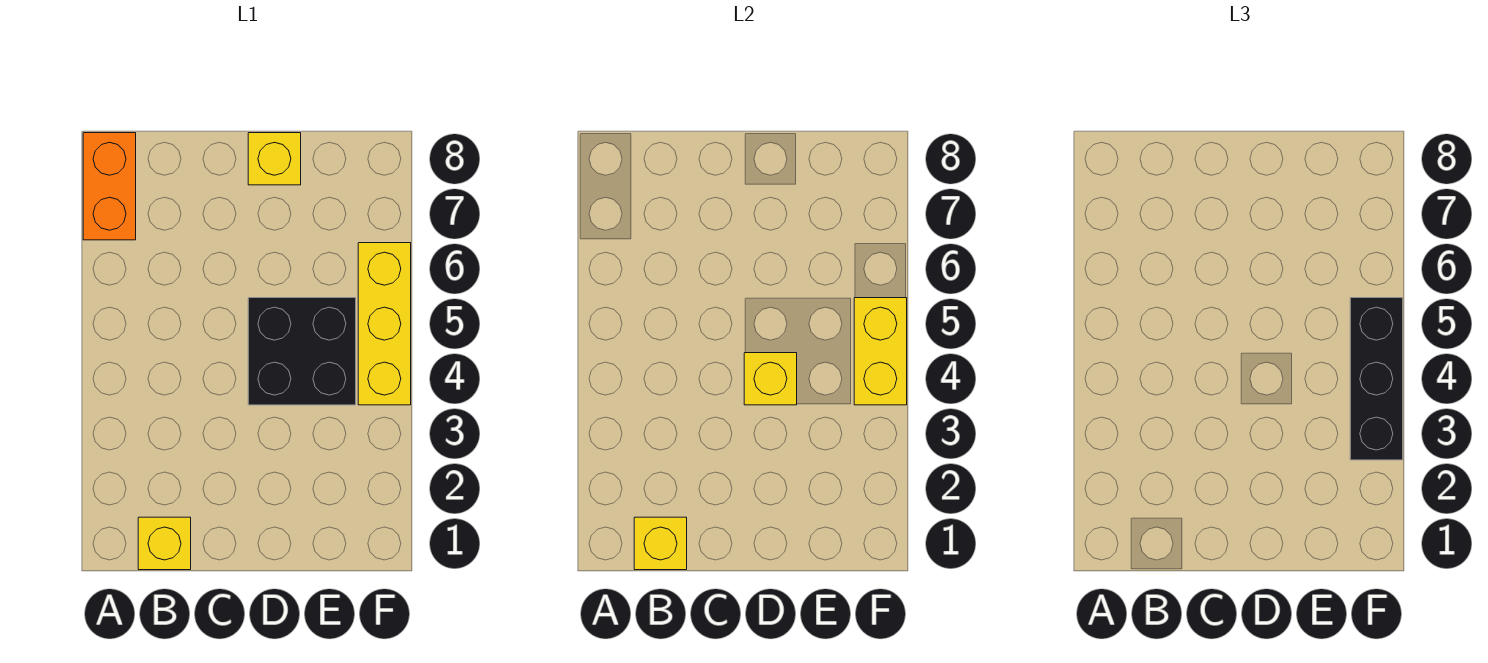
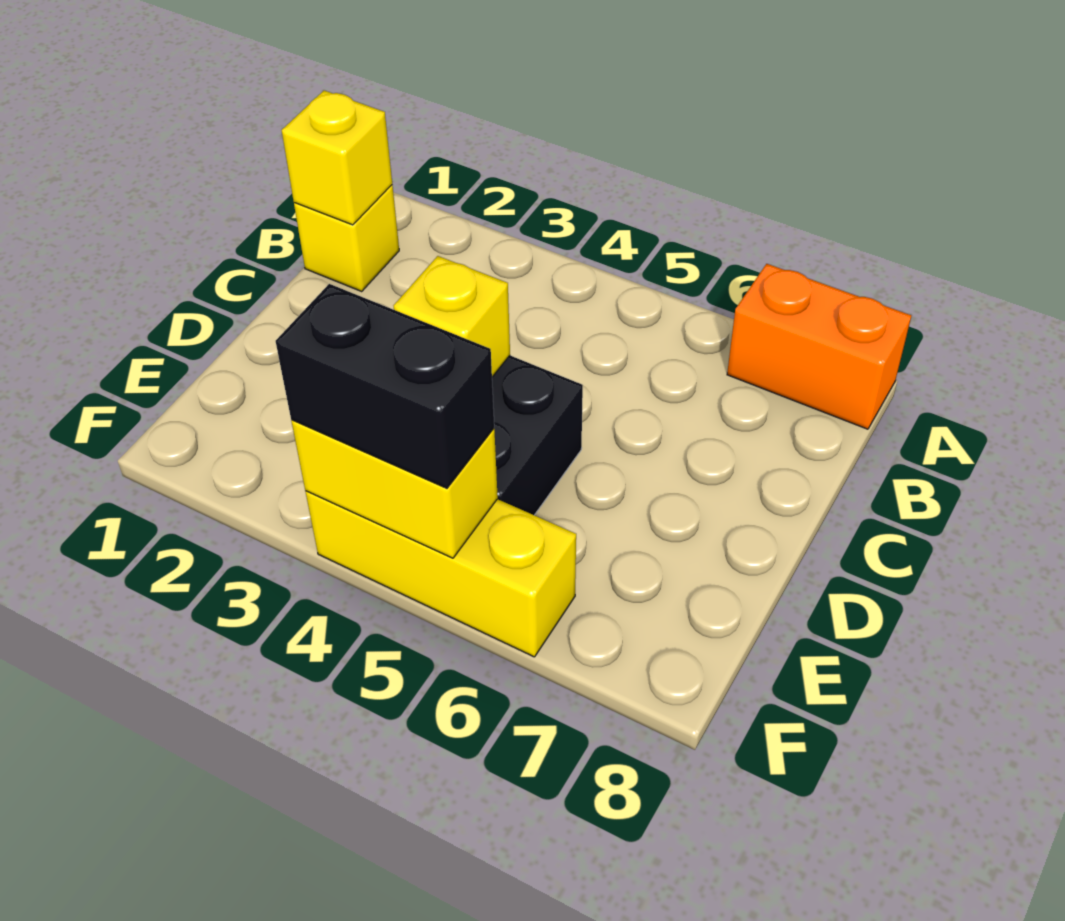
yellow brick D8 level 1 -> none
black brick F3:F5 level 3 -> black brick F4:F5 level 3

